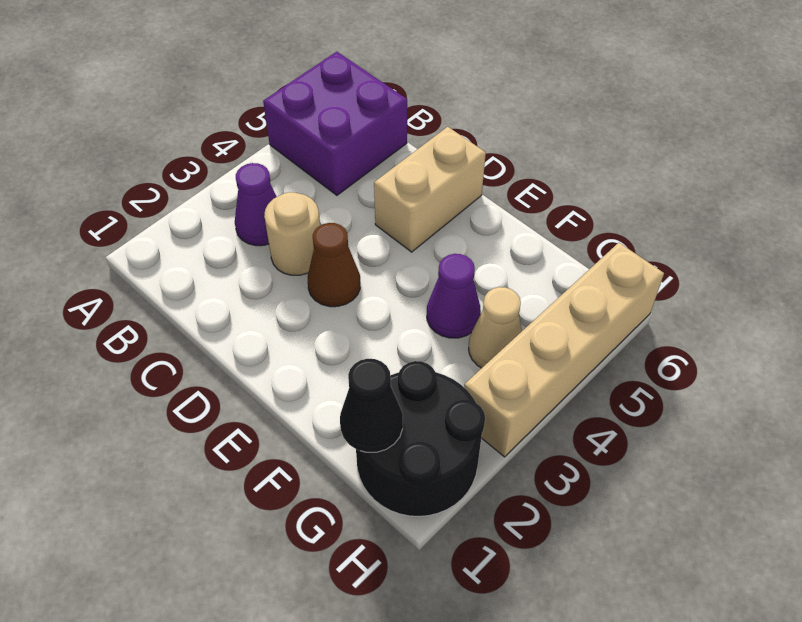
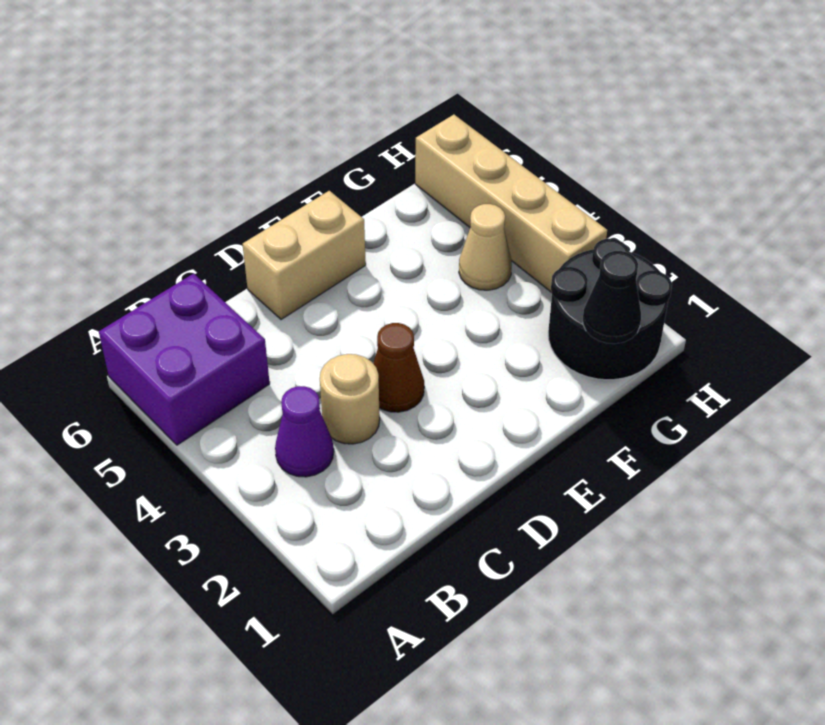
tan brick D5:D6 level 1 -> tan brick D6:E6 level 1
purple cone F4 level 1 -> none

